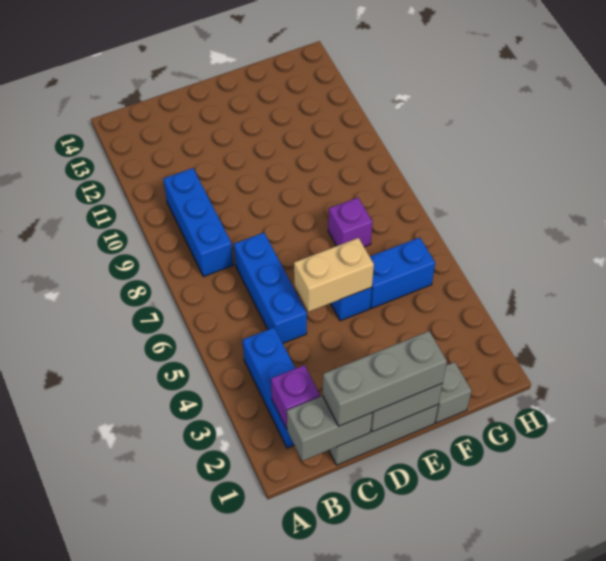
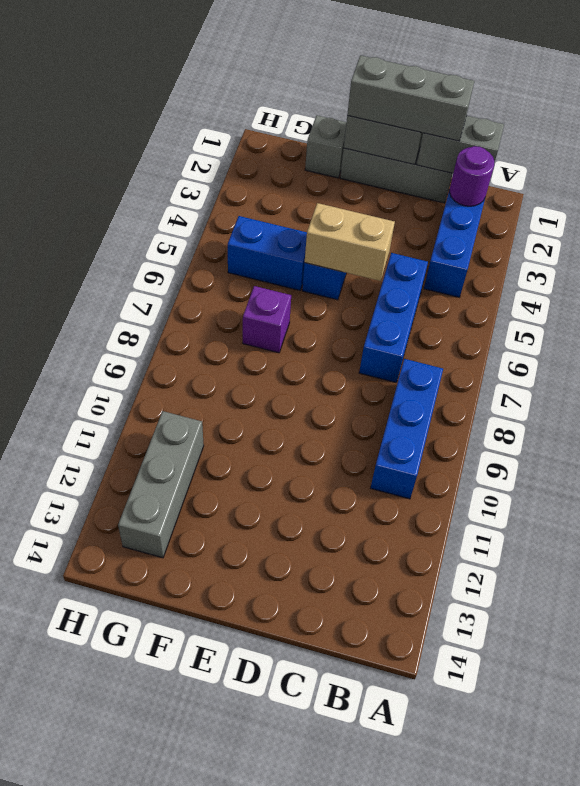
purple brick B2 level 2 -> purple round brick B2 level 2
none -> grey brick G11:G13 level 1

